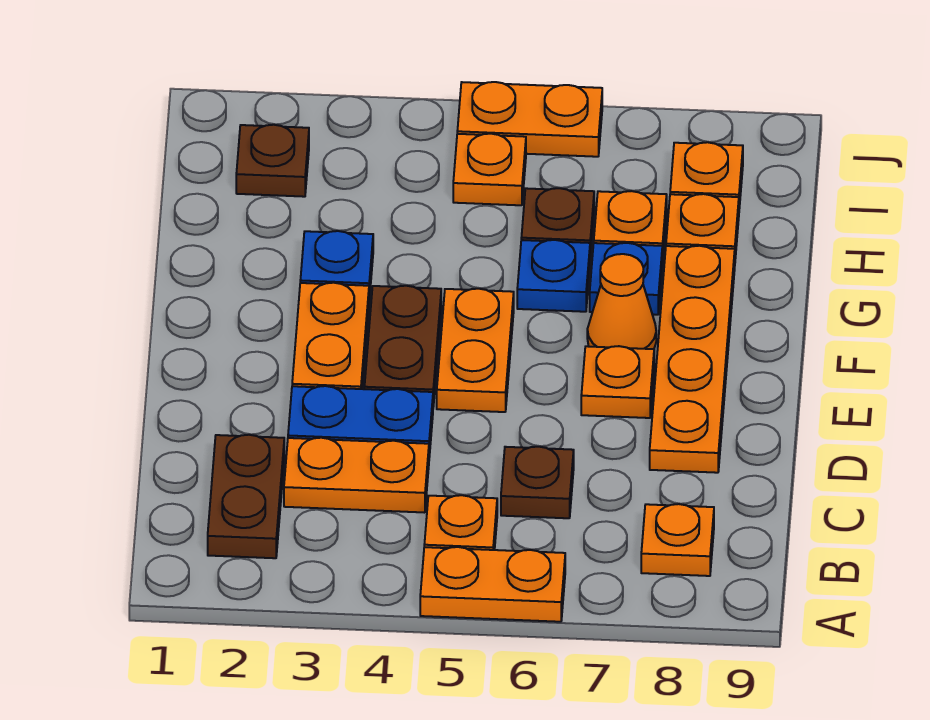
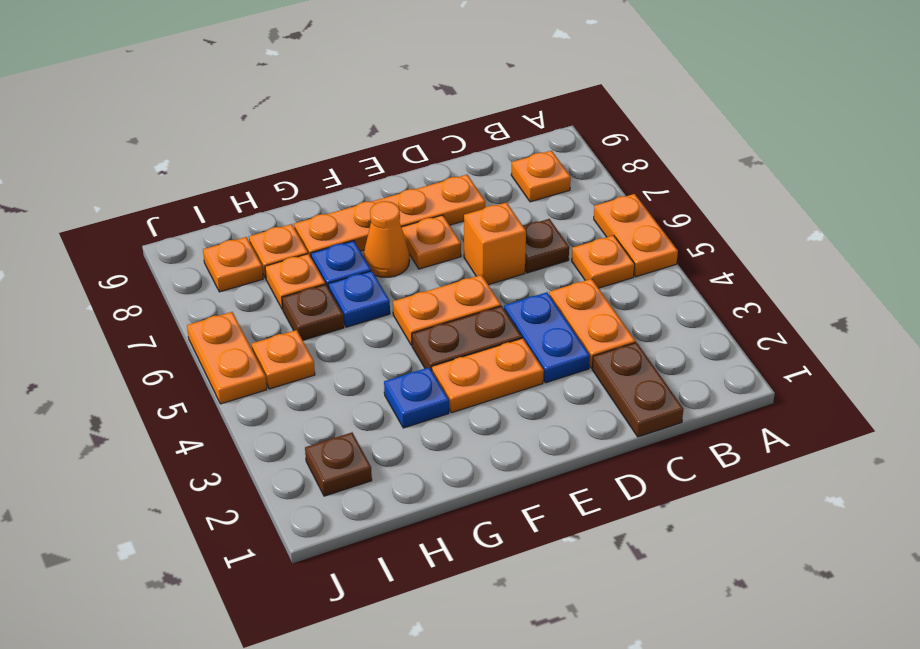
brown plate B2:C2 level 1 -> brown plate C1:C2 level 1
none -> orange brick D6 level 1

